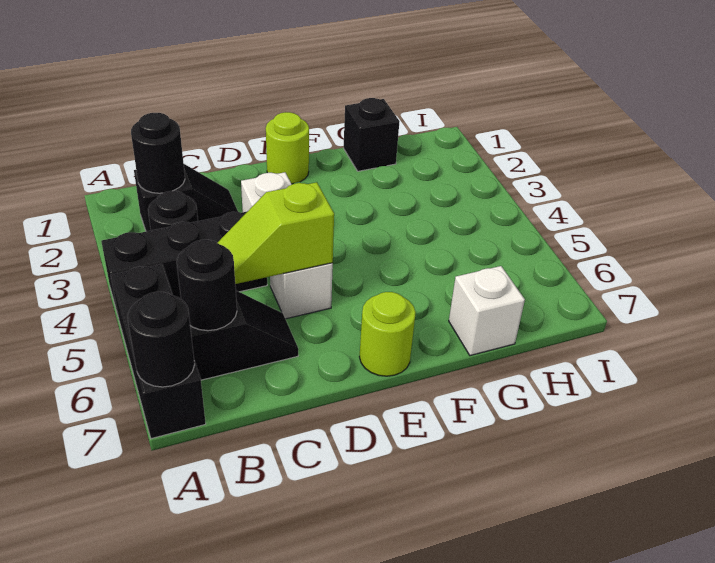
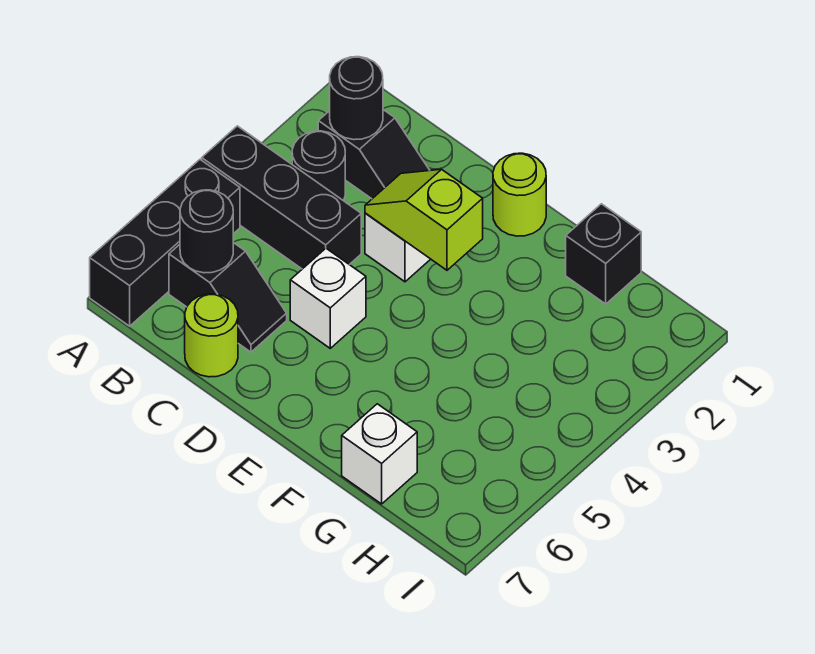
black round brick A7 level 2 -> none
lime slope C5:D5 level 2 top D -> lime slope D3:E3 level 2 top E
lime round brick E7 level 1 -> lime round brick C7 level 1

